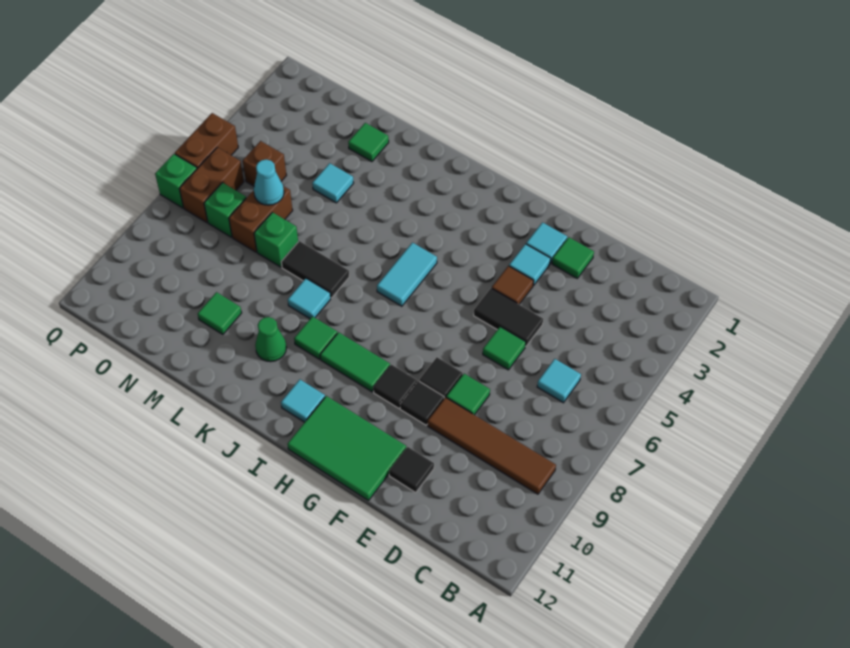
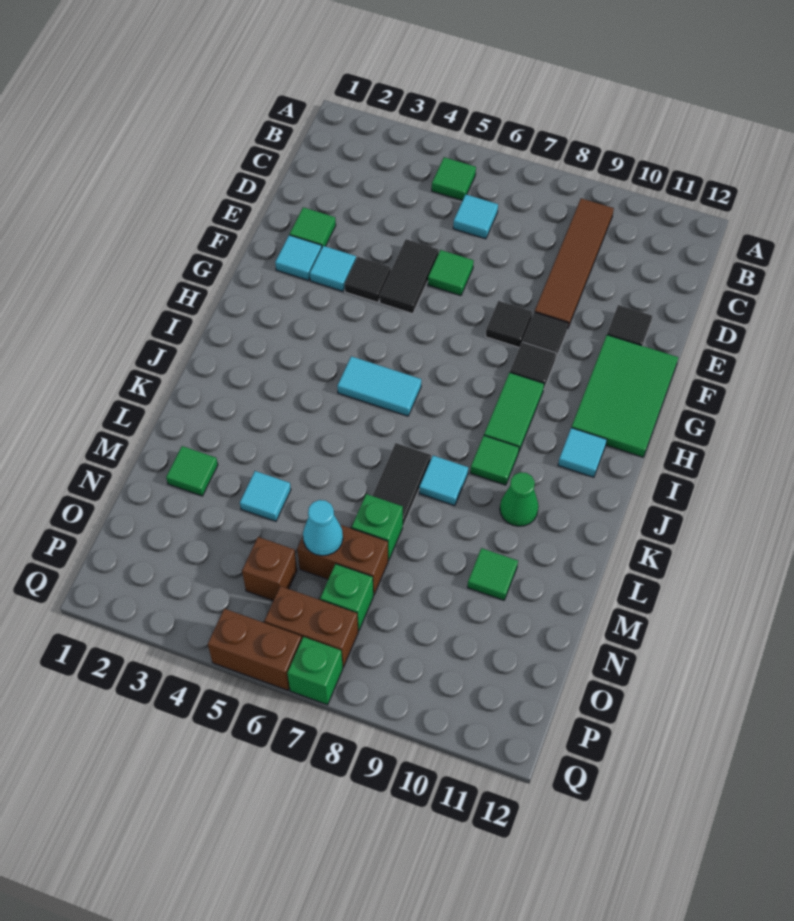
green tile E8 level 1 -> green tile B5 level 1
brown tile F4 level 1 -> black tile F4 level 1

